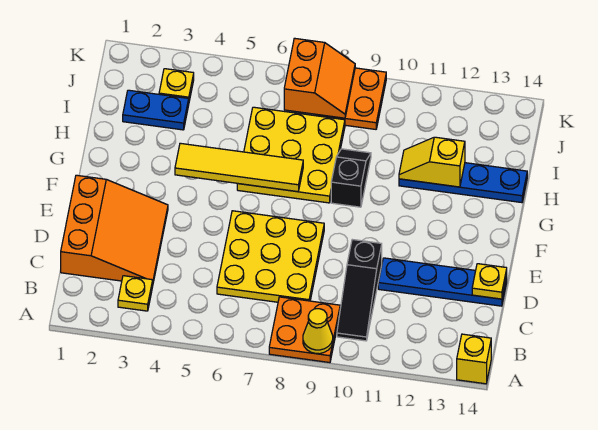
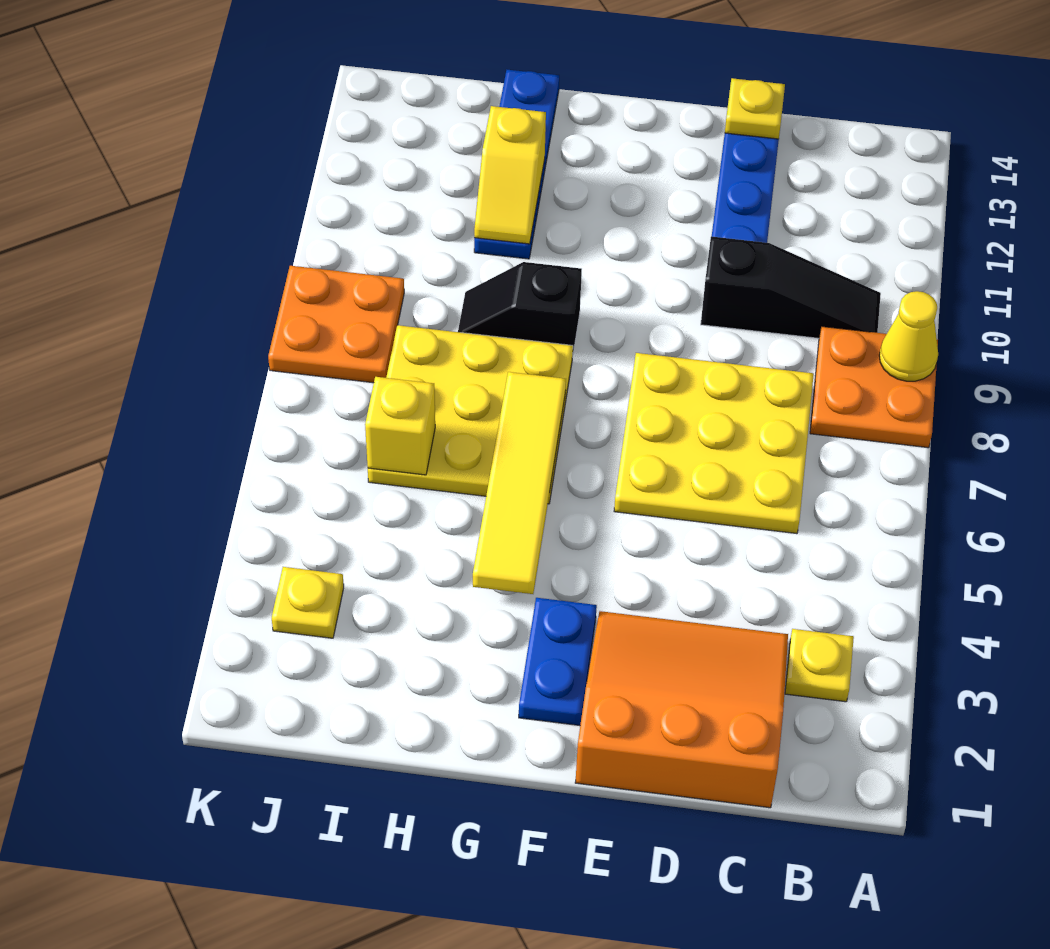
yellow brick A14 level 1 -> yellow brick I6 level 2
blue plate I2:I3 level 1 -> blue plate F2:F3 level 1
orange slope J7:K8 level 2 top 7 -> none

